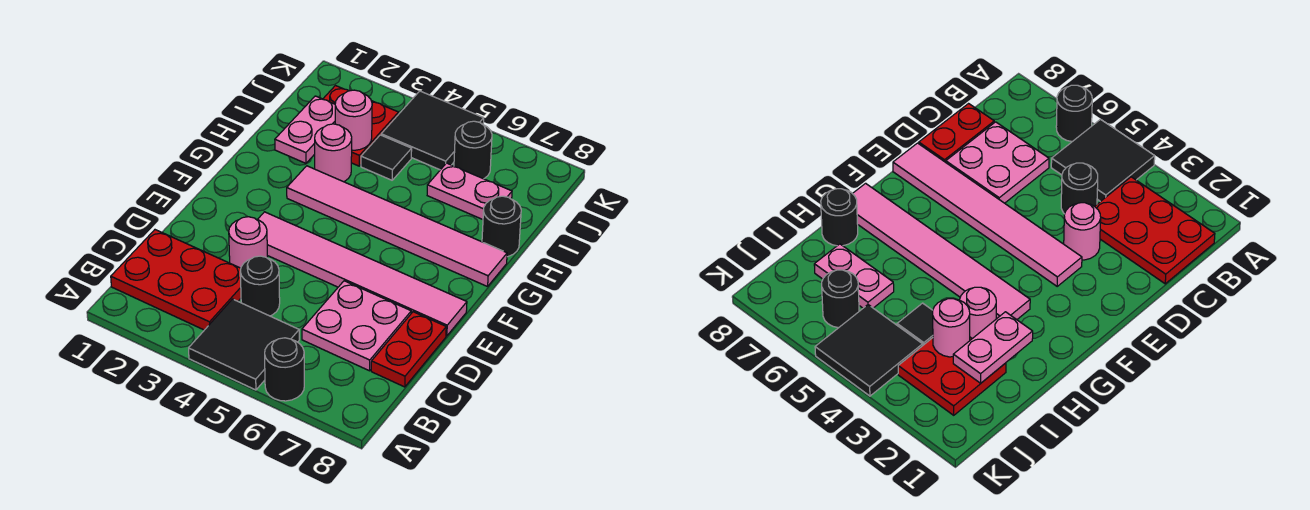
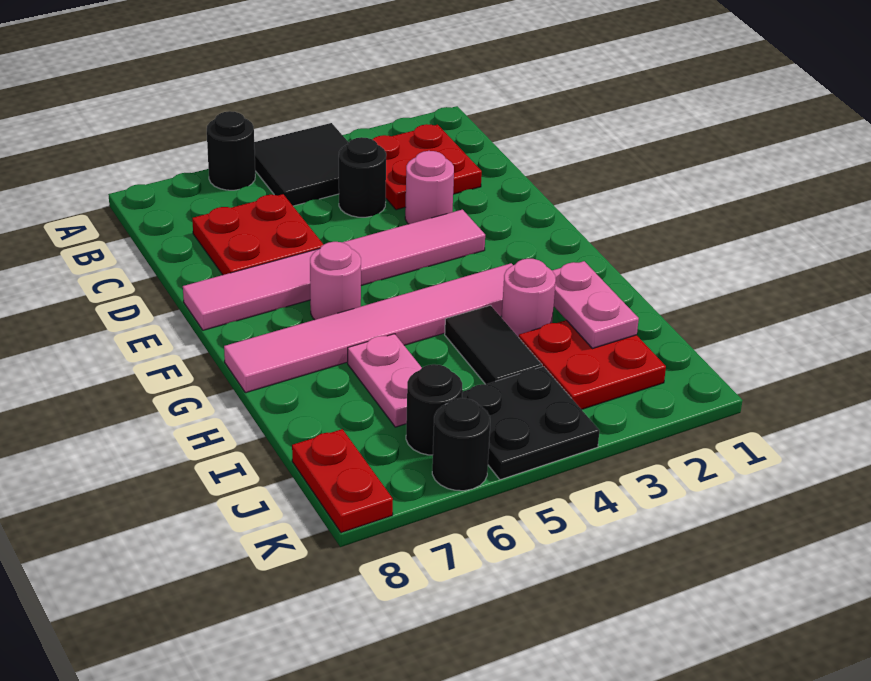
red plate B1:C3 level 1 -> red plate B2:C3 level 1
pink plate C6:D7 level 1 -> red plate C6:D7 level 1
red plate C8:D8 level 1 -> red plate J8:K8 level 1
black round brick H8 level 1 -> black round brick K6 level 1
pink round brick I3 level 2 -> pink round brick F6 level 1
black tile I4 level 1 -> black tile H4:I4 level 1
pink plate I6:I7 level 1 -> pink plate H6:I6 level 1
black tile J4:K5 level 1 -> black plate J4:K5 level 1

